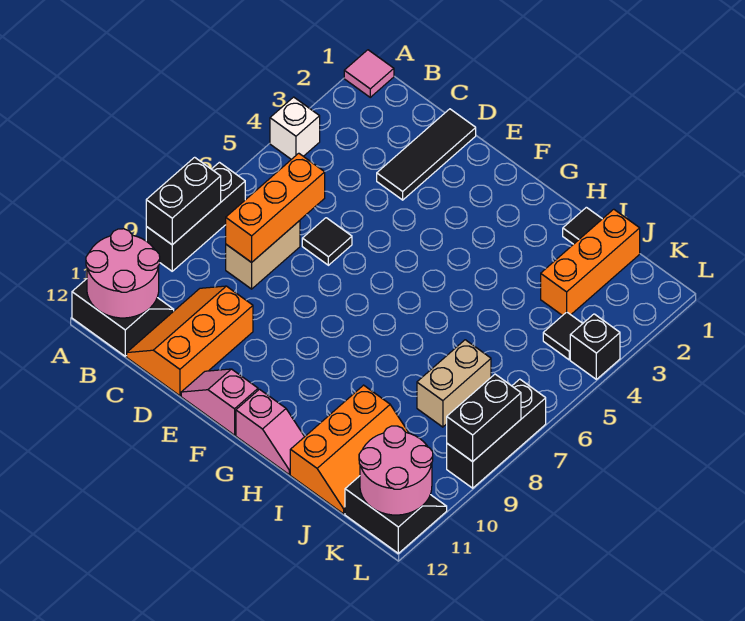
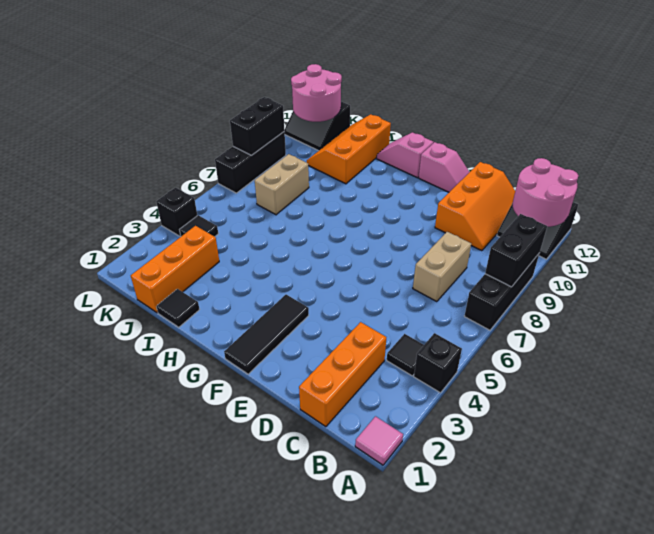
white brick A4 level 1 -> black brick A4 level 1
orange brick C6:C8 level 2 -> orange brick C1:C3 level 1
black tile D1:D3 level 1 -> black tile F1:F3 level 1
black tile D6 level 1 -> black tile B4 level 1

